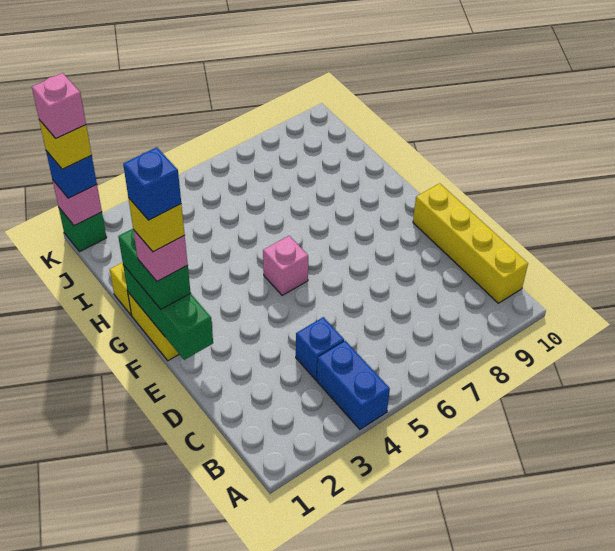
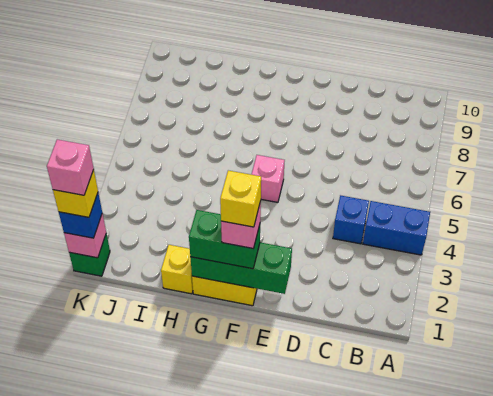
yellow brick B10:E10 level 1 -> none
blue brick F1 level 6 -> none

